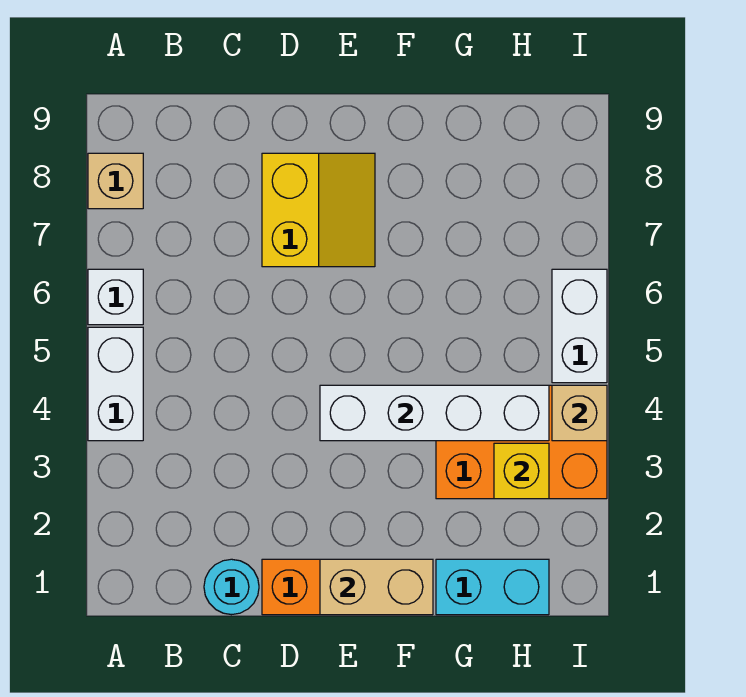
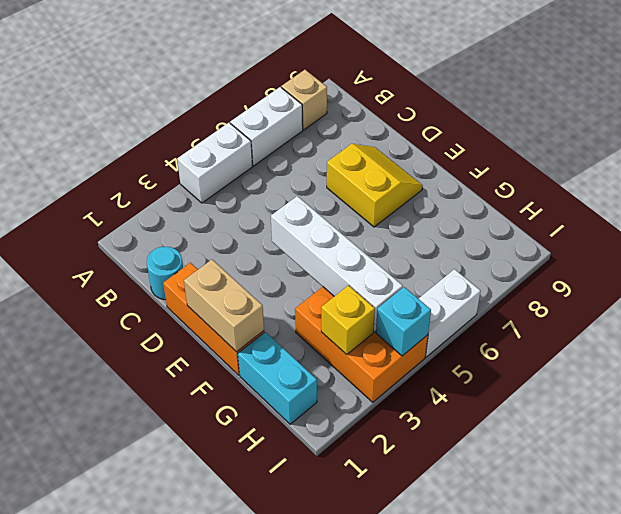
white brick A6 level 1 -> white brick A6:A7 level 1
yellow slope D7:E8 level 1 top D -> yellow slope D7:E8 level 1 top 7
tan brick I4 level 2 -> cyan brick I4 level 2

